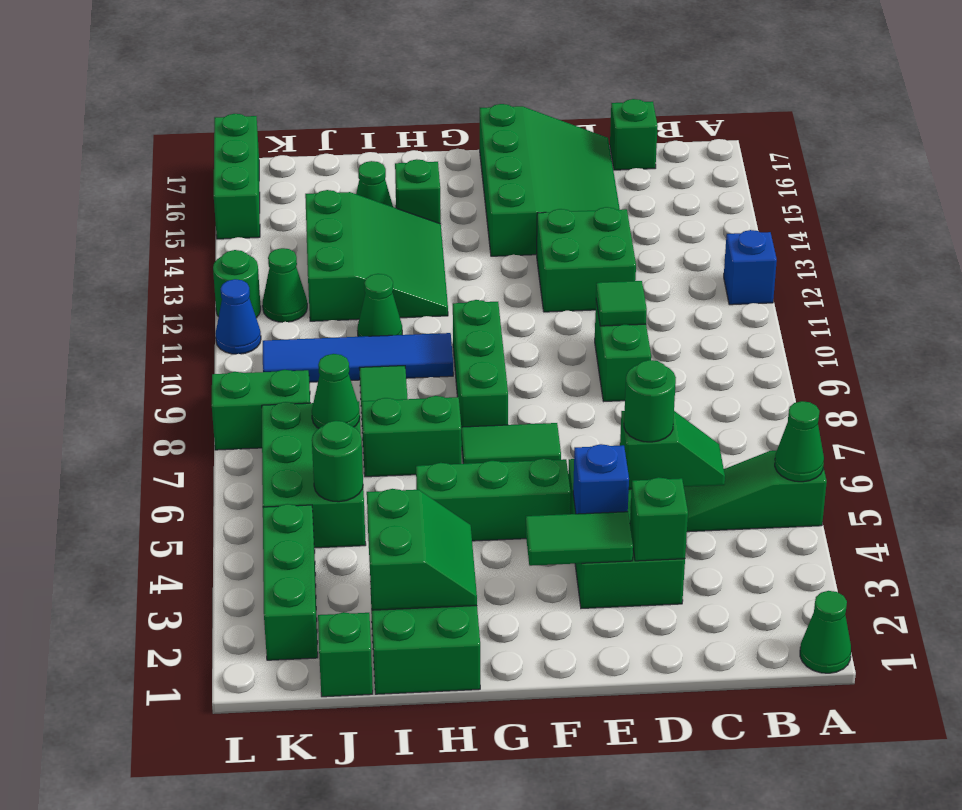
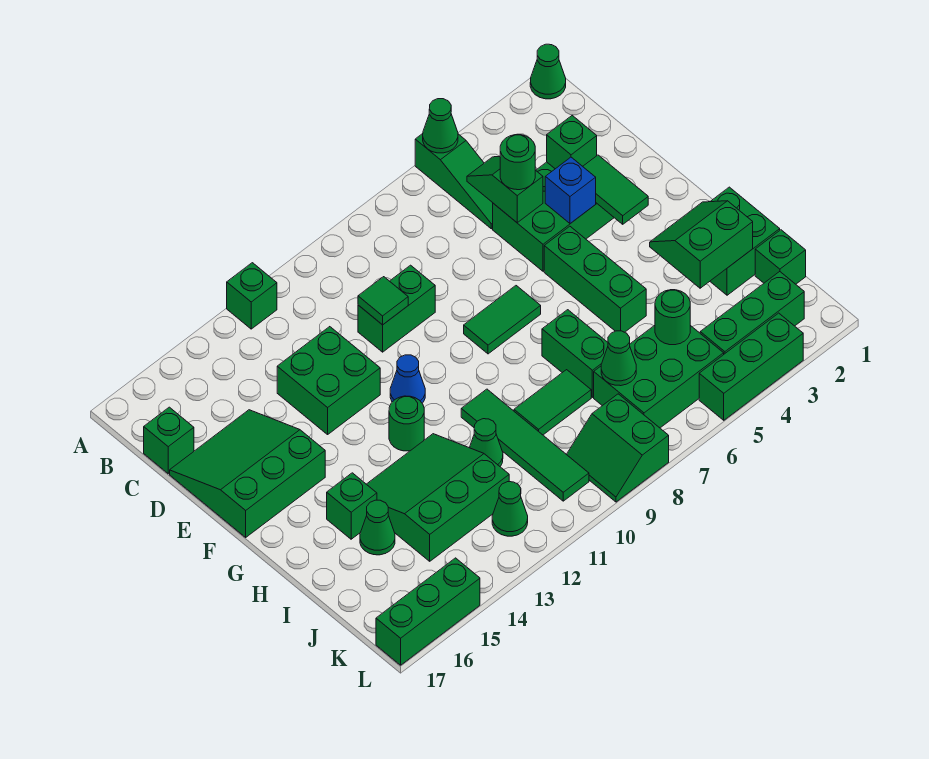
blue brick A12 level 1 -> green brick A12 level 1
green slope D14:F17 level 1 top F -> green slope D15:F17 level 1 top F
green tile F7:G7 level 1 -> green tile F7:F8 level 1
green brick G8:G10 level 1 -> green brick L3:L5 level 1
blue tile H10:K10 level 1 -> green tile H10:K10 level 1
blue cone L11 level 1 -> blue cone F11 level 1
green round brick L12 level 1 -> green round brick G12 level 1

